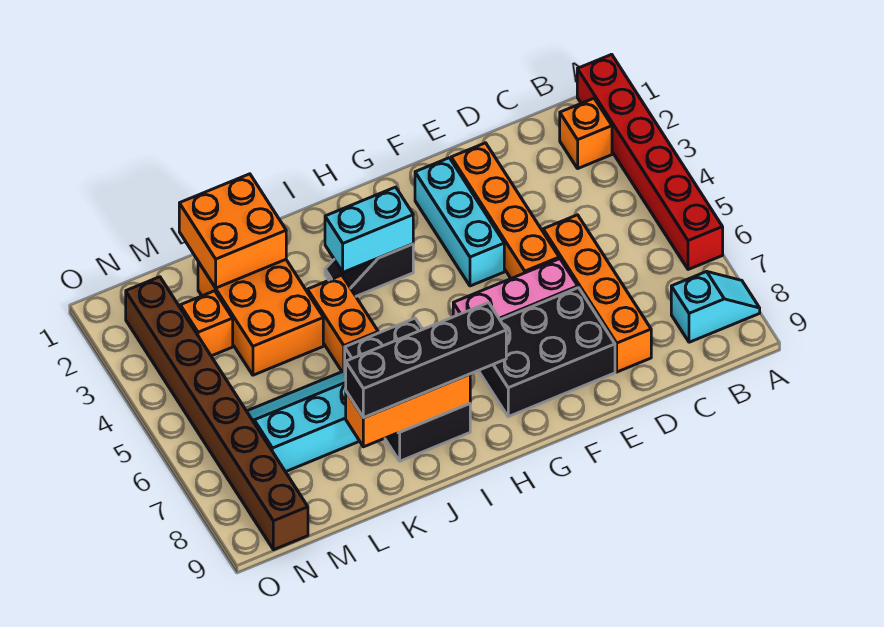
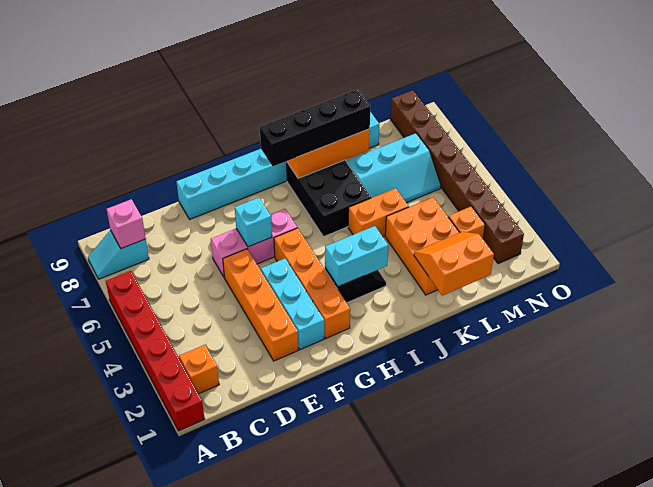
none -> pink brick B8 level 2
orange brick D5:D8 level 1 -> orange brick G2:G5 level 1
black brick E7:G8 level 1 -> none
none -> cyan brick E9:L9 level 1
none -> cyan brick F6 level 2
orange brick J4:J5 level 1 -> orange brick J5:K5 level 1
orange brick K1:L2 level 2 -> orange slope K1:L2 level 2 top 1

